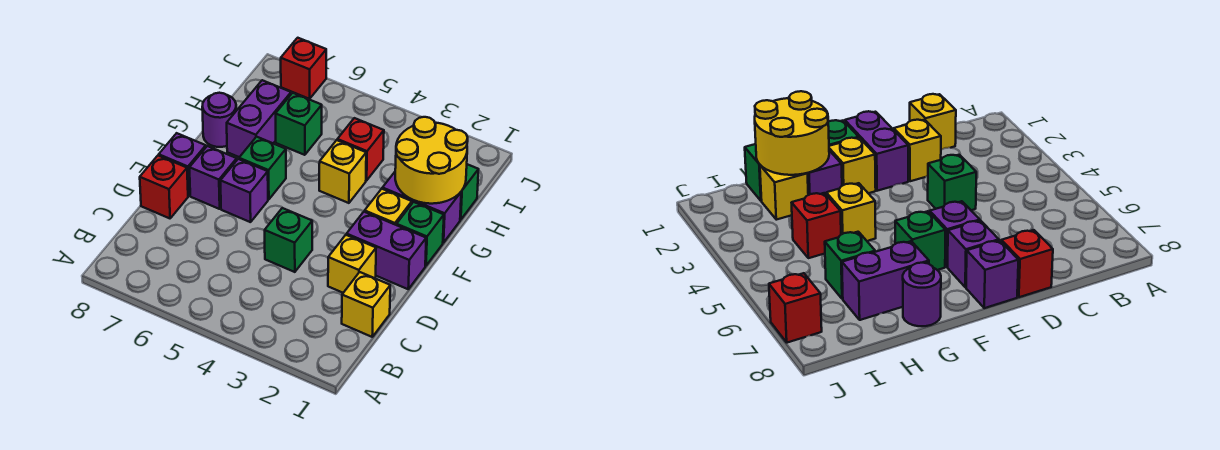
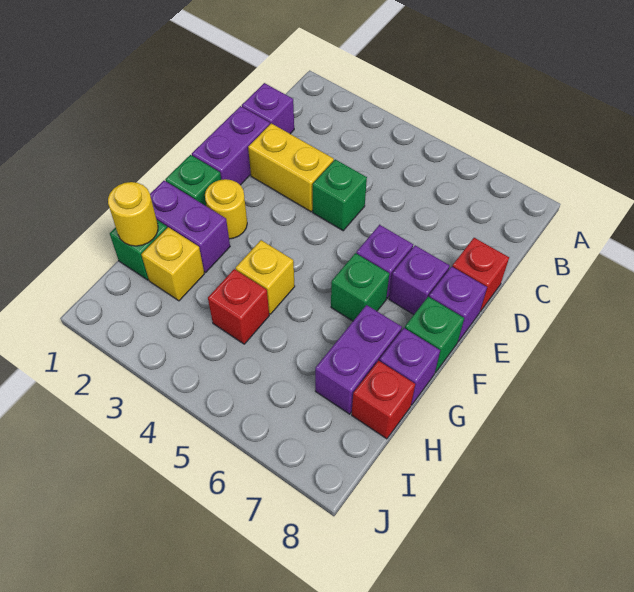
yellow brick C1 level 1 -> purple brick C1 level 1
yellow brick D2 level 1 -> yellow brick D2:D3 level 1
purple brick E1:E2 level 1 -> purple brick D1:E1 level 1
yellow brick F2 level 1 -> yellow round brick F2 level 1
yellow round brick G1:H2 level 2 -> yellow round brick H1 level 2
purple round brick G8 level 1 -> purple brick G8 level 1
green brick H6 level 1 -> green brick F8 level 1
red brick J7 level 1 -> red brick H8 level 1

